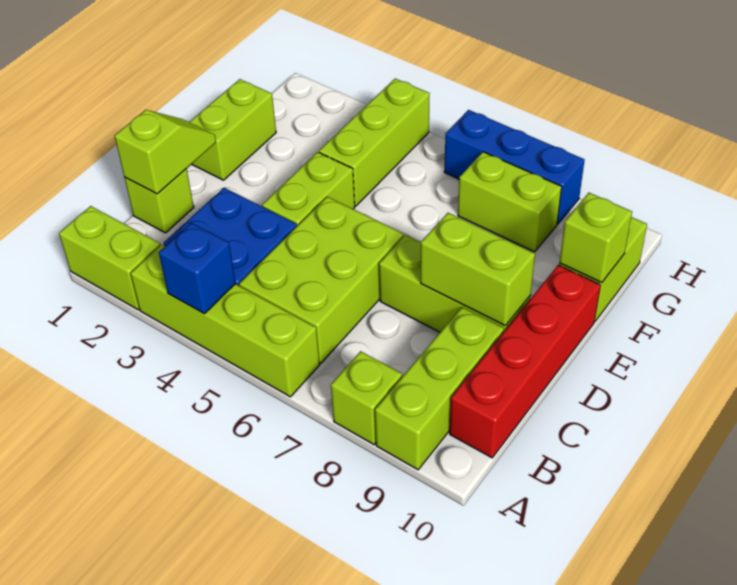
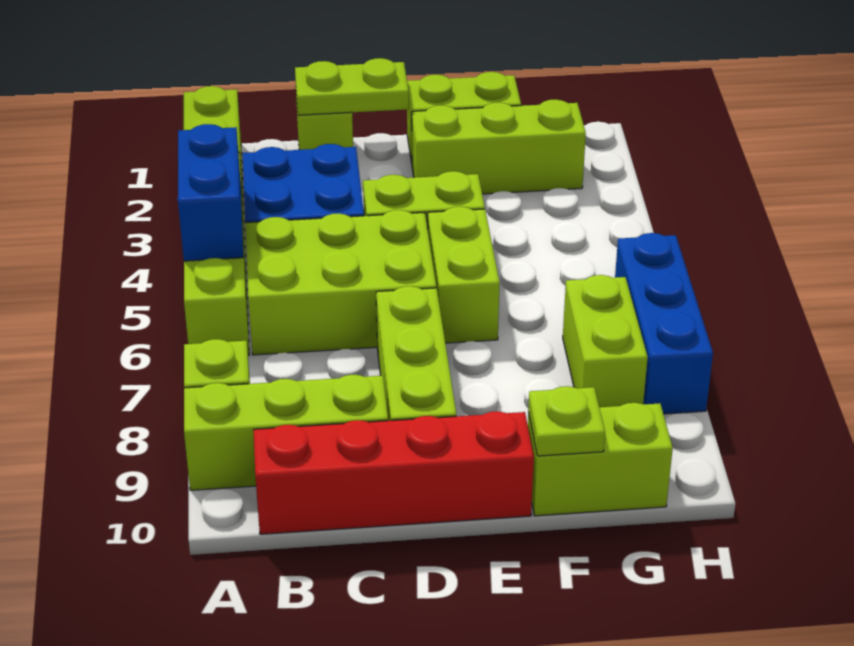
blue brick A4 level 2 -> blue brick A4:A5 level 2
lime slope C1:D1 level 2 top C -> lime plate C1:D1 level 2
lime brick D8:D9 level 2 -> lime brick E5:E6 level 1
lime brick F4:H4 level 1 -> lime brick E2:G2 level 1
lime brick F10 level 2 -> lime plate F10 level 2

